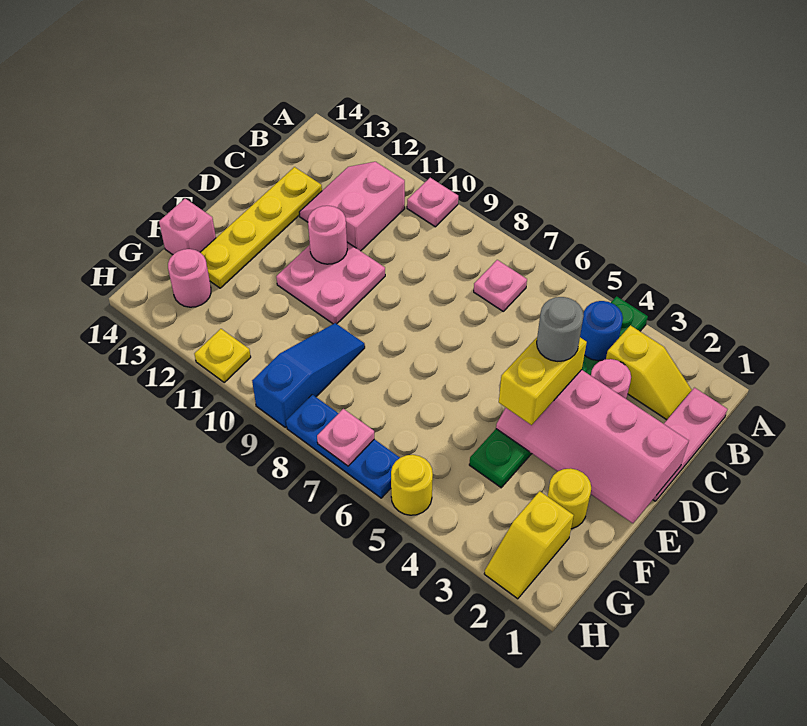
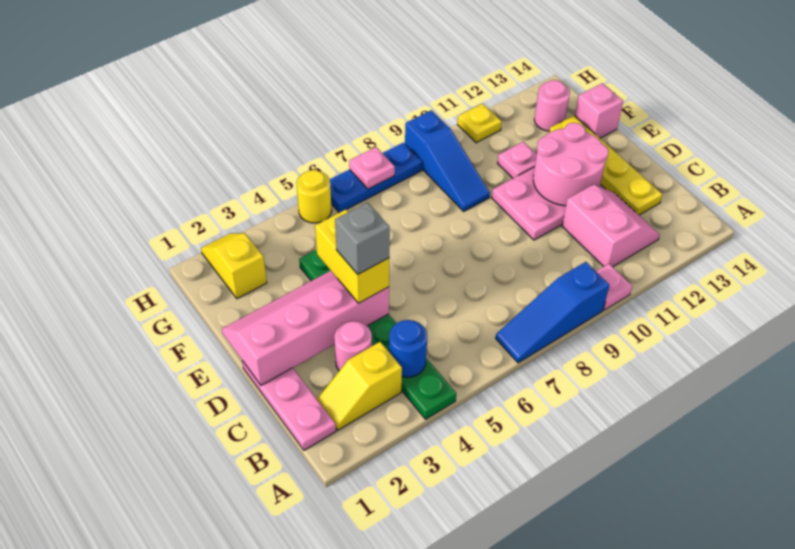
none -> blue slope A7:A9 level 1 top 9
pink plate B7 level 1 -> pink plate F11 level 1
grey round brick D4 level 4 -> grey brick D4 level 4
pink round brick D11 level 2 -> pink round brick D11:E12 level 2
yellow round brick F2 level 1 -> none

